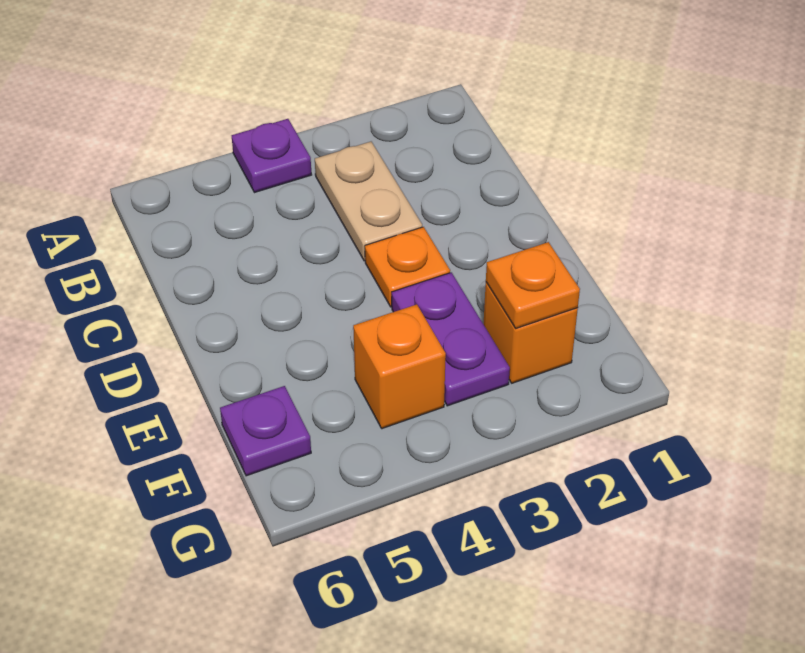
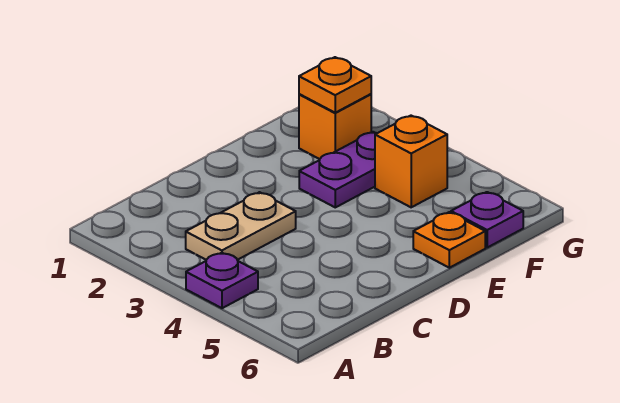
orange plate D3 level 1 -> orange plate E6 level 1

